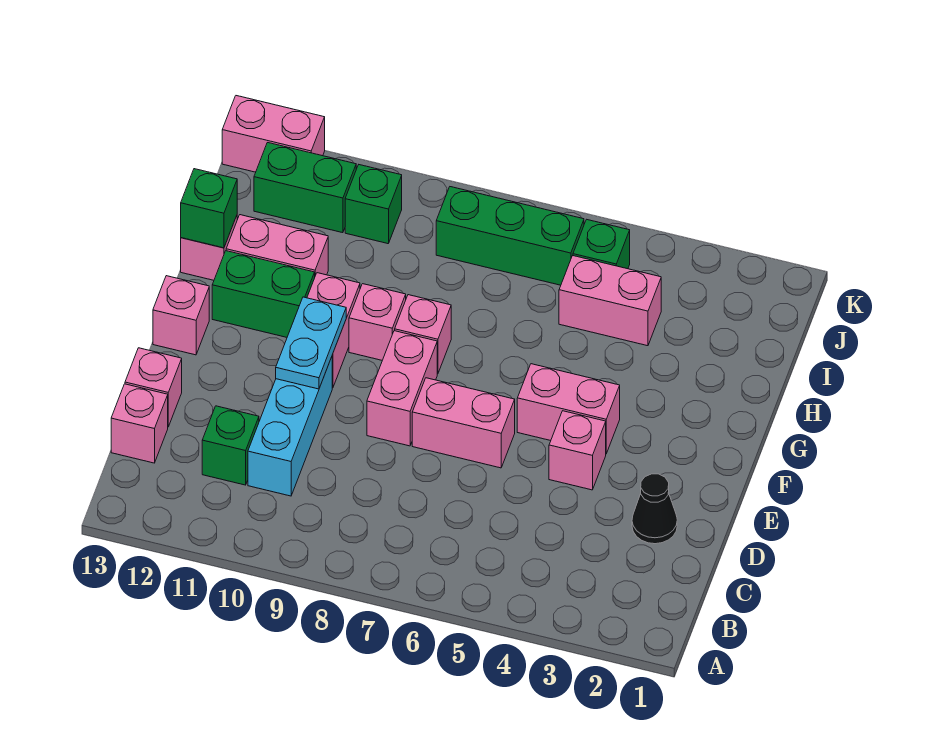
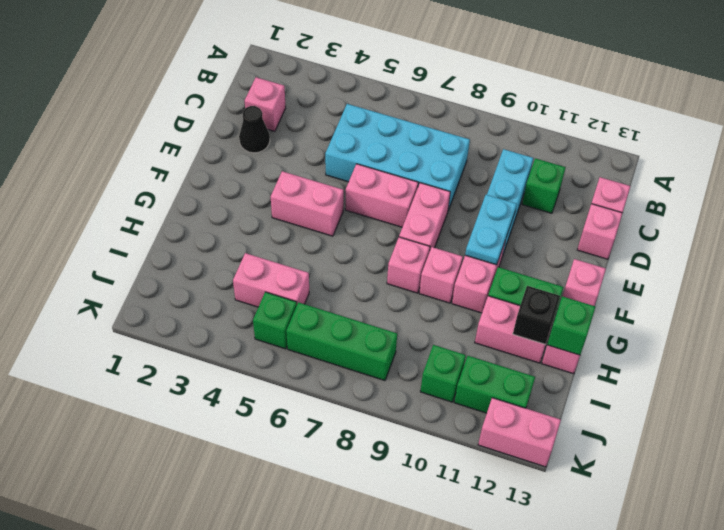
none -> cyan brick C5:D8 level 1
pink brick E4 level 1 -> pink brick C2 level 1
none -> black brick H12 level 2

